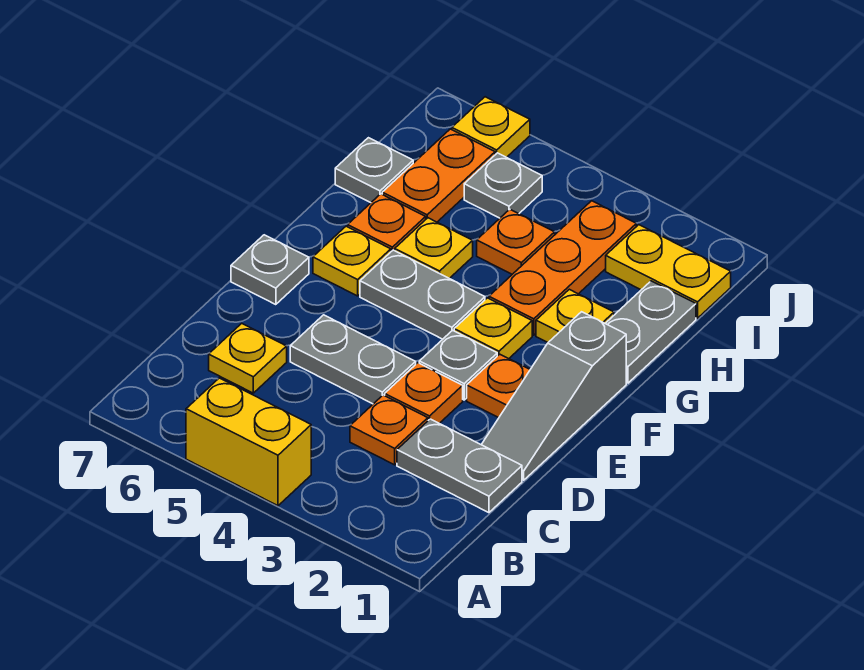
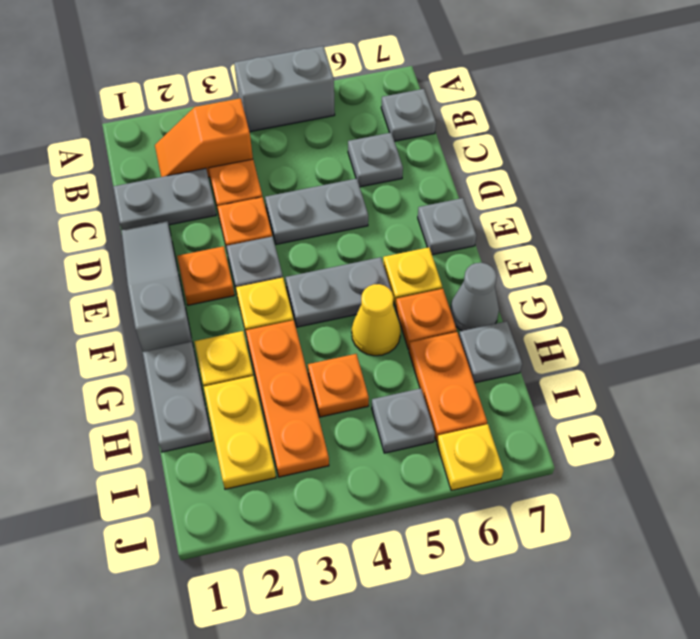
yellow brick A4:A5 level 1 -> grey brick A4:A5 level 1
none -> orange slope B2:B3 level 1 top 3
none -> grey plate B7 level 1
yellow plate C6 level 1 -> grey plate C6 level 1
yellow plate G5 level 1 -> yellow cone G5 level 1
none -> grey cone G7 level 1
yellow plate I1:I2 level 1 -> yellow plate H2:I2 level 1

